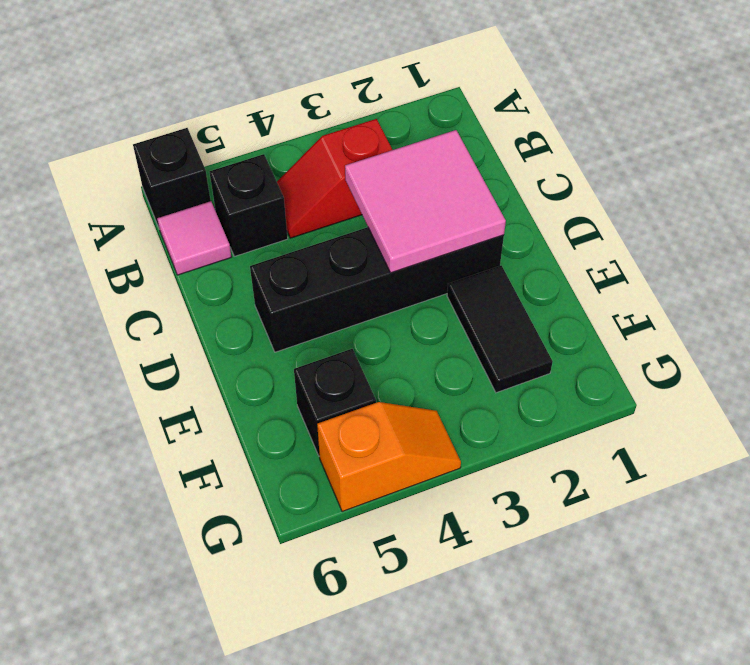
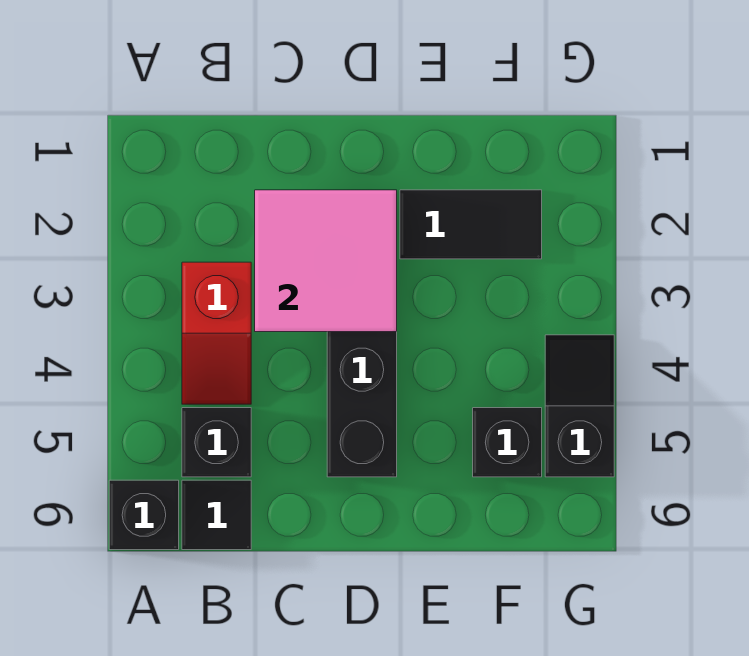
pink tile B6 level 1 -> black tile B6 level 1
orange slope G4:G5 level 1 top 5 -> black slope G4:G5 level 1 top 5

